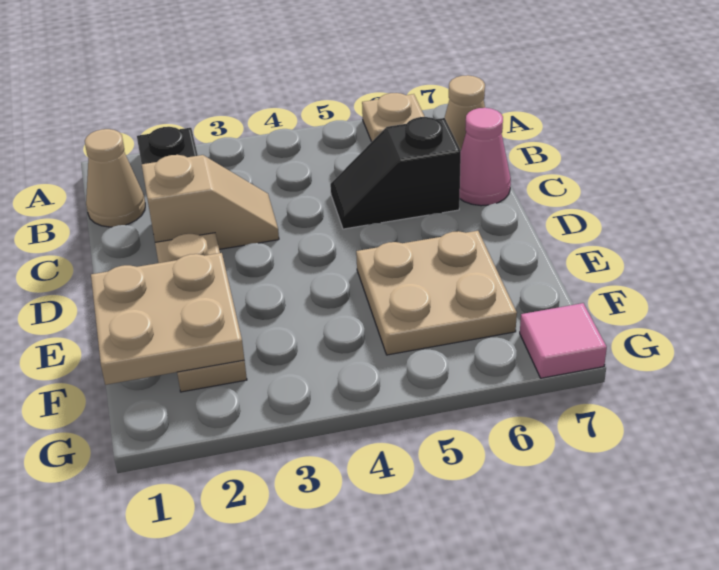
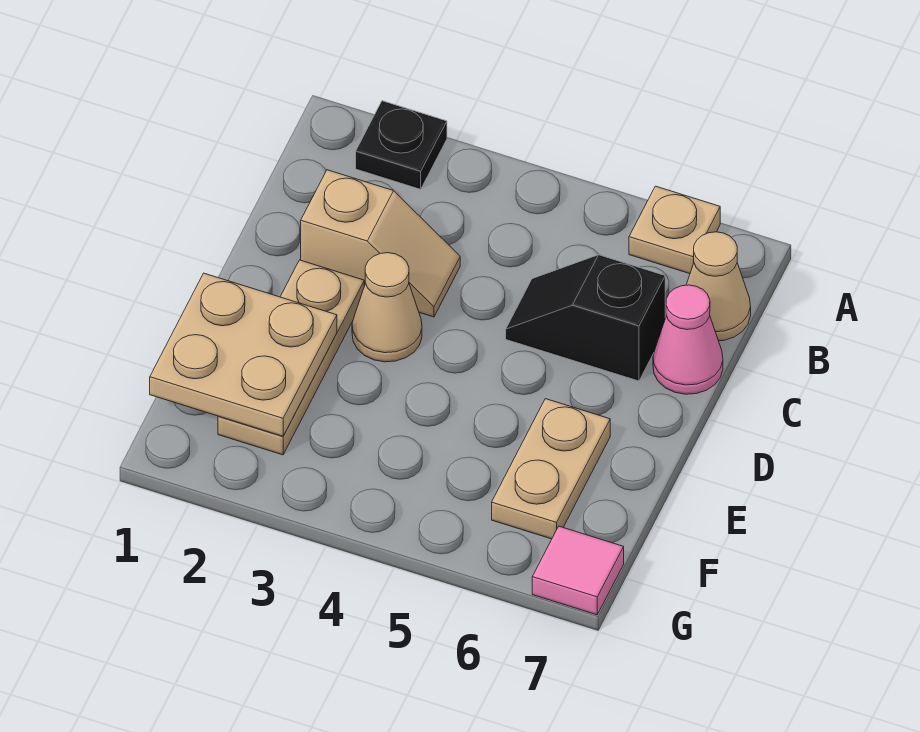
tan cone B1 level 1 -> tan cone D3 level 1
tan plate E5:F6 level 1 -> tan plate E6:F6 level 1

